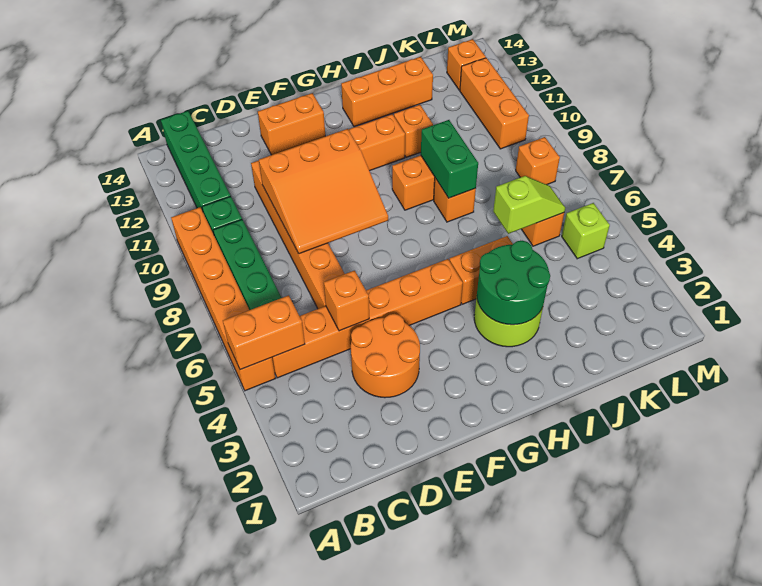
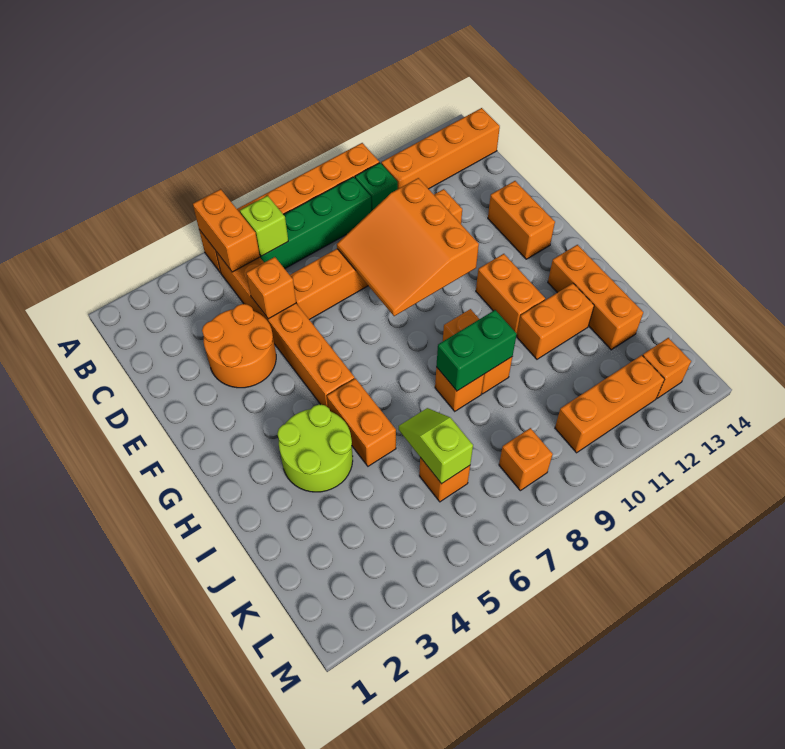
green brick B11:B14 level 1 -> orange brick B11:B14 level 1
green round brick H3:I4 level 2 -> none
orange brick I11 level 1 -> orange brick I11:I12 level 1
lime slope J6:K6 level 2 top J -> lime slope J6:K6 level 2 top K
lime brick L5 level 1 -> lime brick B6 level 2

